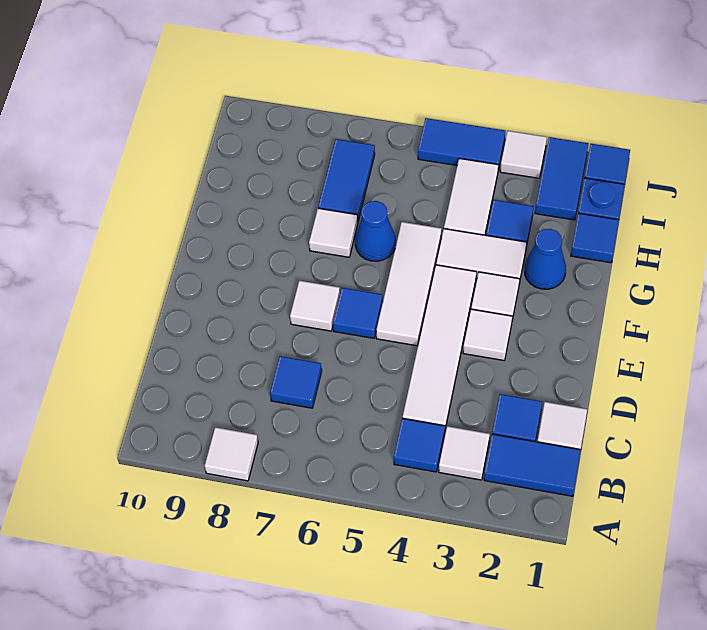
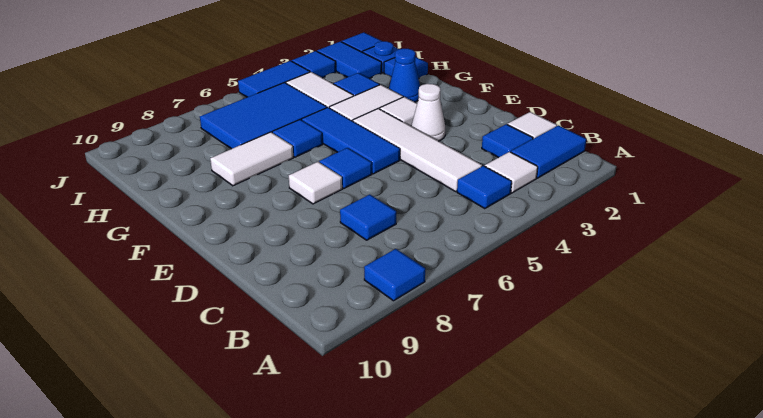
white tile A8 level 1 -> blue tile A8 level 1
white tile E3 level 1 -> white cone E3 level 1
white tile E5:G5 level 1 -> blue tile E5:G5 level 1
blue cone G6 level 1 -> blue tile G6 level 1
white tile G7 level 1 -> white tile G7:G8 level 1
blue tile H7:I7 level 1 -> blue tile H5:I7 level 1
white tile J3 level 1 -> blue tile J3 level 1

